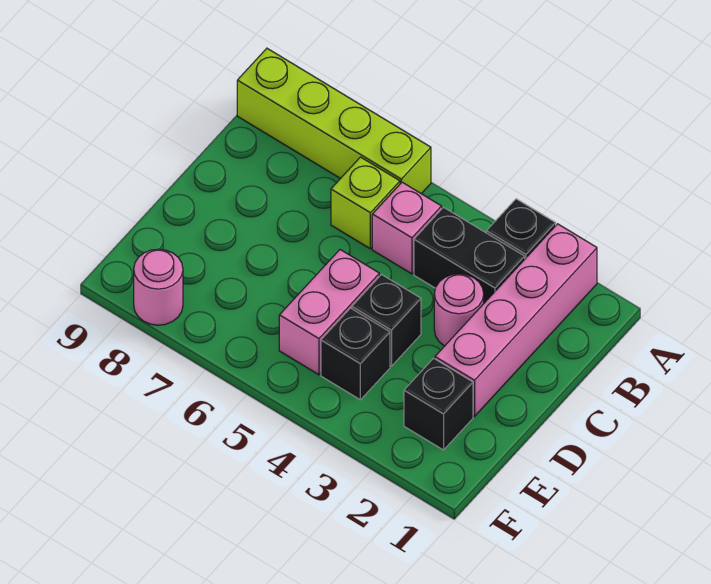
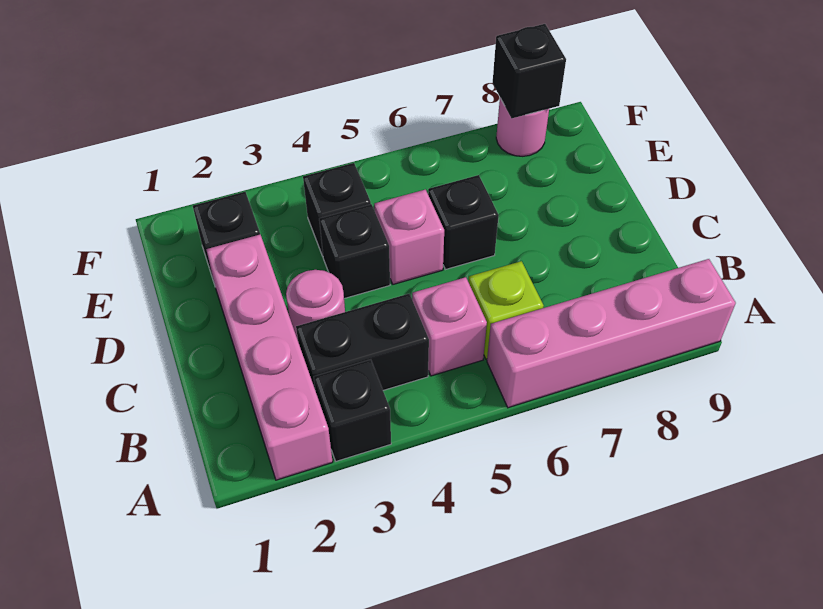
lime brick A6:A9 level 1 -> pink brick A6:A9 level 1
pink brick D5:E5 level 1 -> pink brick D5 level 1
none -> black brick D6 level 1
none -> black brick F8 level 2

